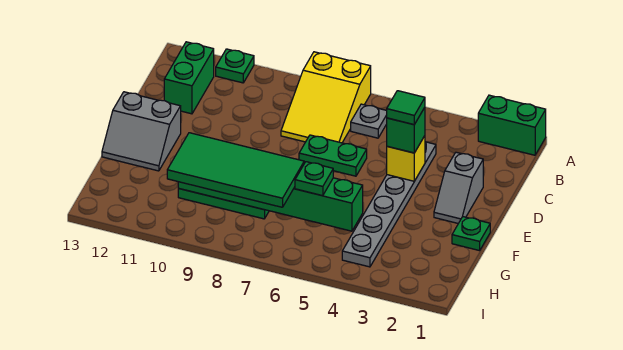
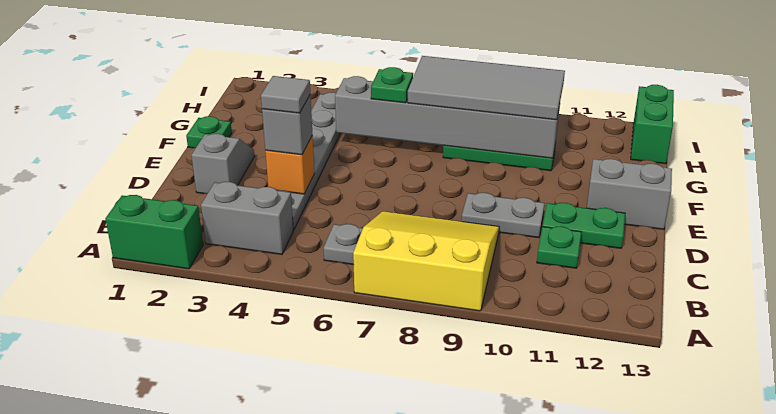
yellow slope A7:C8 level 1 top A -> yellow slope A7:C9 level 1 top A
green plate A11 level 1 -> green plate C11 level 1
none -> grey brick B3:B4 level 1
green brick B12:C12 level 1 -> green brick H13:I13 level 1
yellow brick D4 level 2 -> orange brick D4 level 2
green brick D4 level 3 -> grey brick D4 level 3
green tile D4 level 4 -> grey tile D4 level 4
green plate D6:D7 level 1 -> green plate D11:D12 level 1
none -> grey plate D9:D10 level 1
green brick G5:G10 level 2 -> grey brick G5:G10 level 2
green tile G7:H10 level 3 -> grey tile G7:H10 level 3

